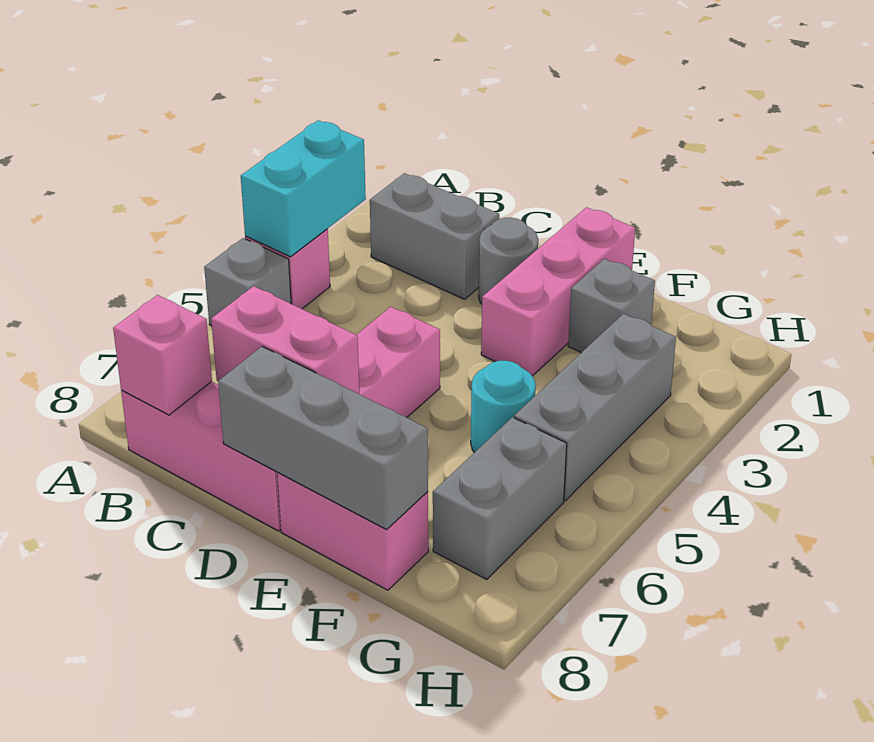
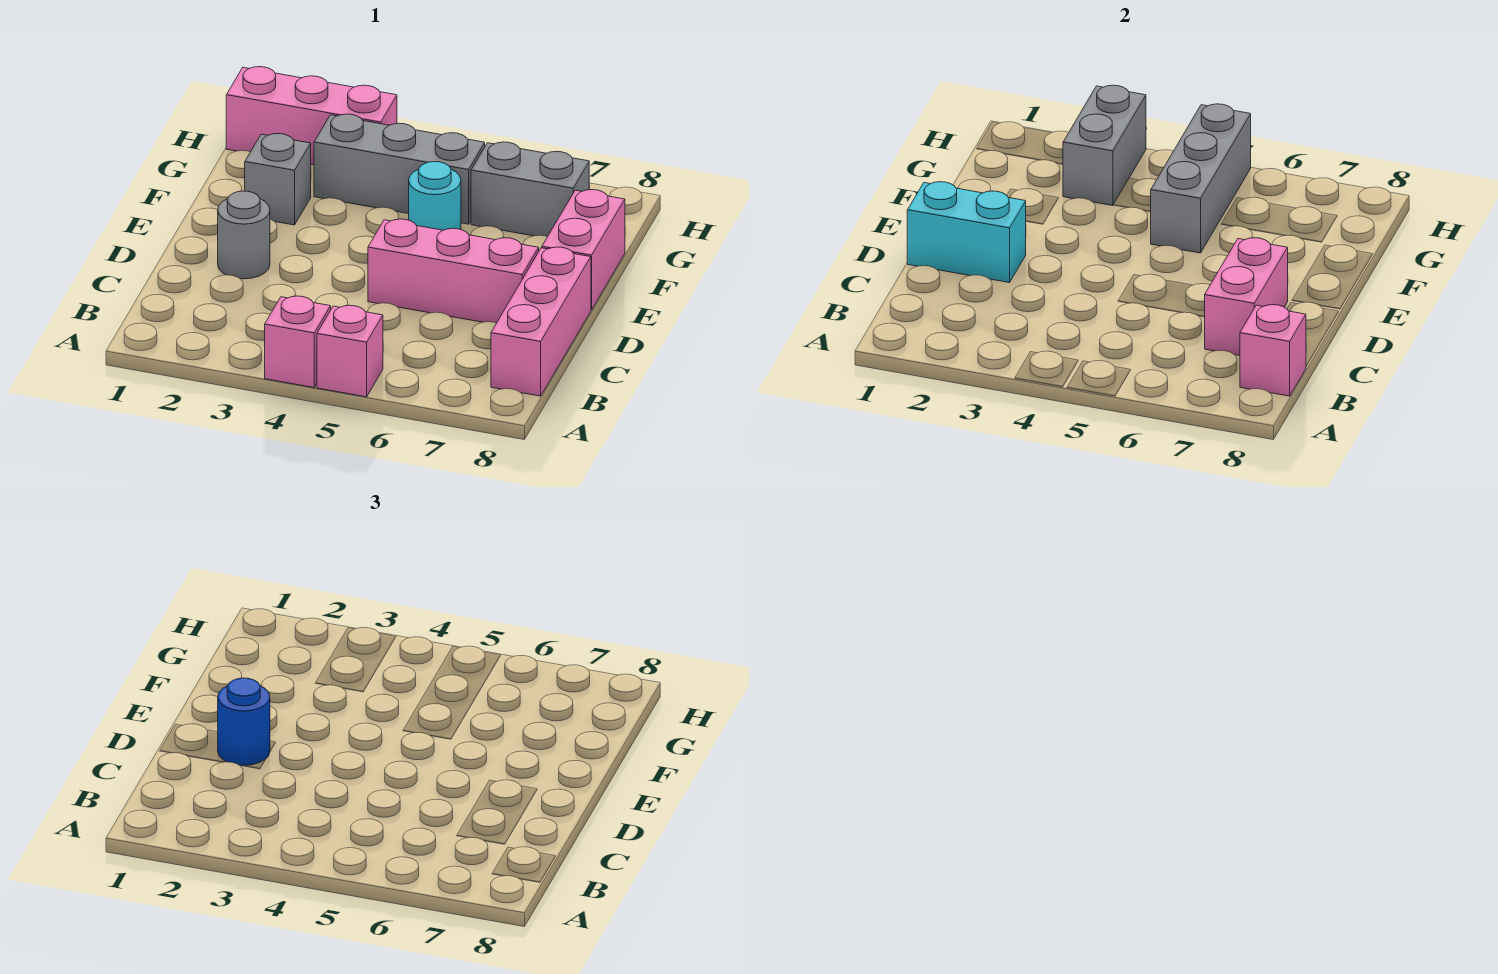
cyan brick A3:A4 level 2 -> cyan brick D1:D2 level 2
grey brick A5 level 1 -> pink brick A5 level 1
grey brick B2:C2 level 1 -> grey brick G3:H3 level 2
none -> blue round brick D2 level 3
grey brick D8:F8 level 2 -> grey brick F5:H5 level 2
pink brick E1:E3 level 1 -> pink brick H1:H3 level 1

